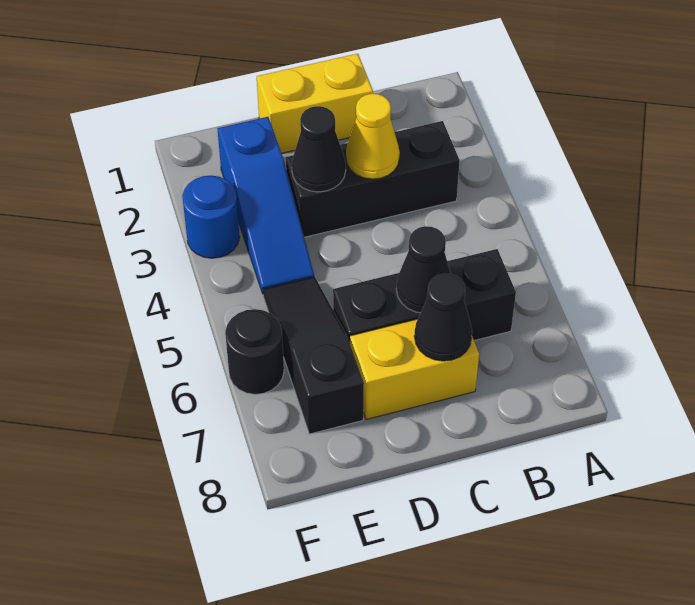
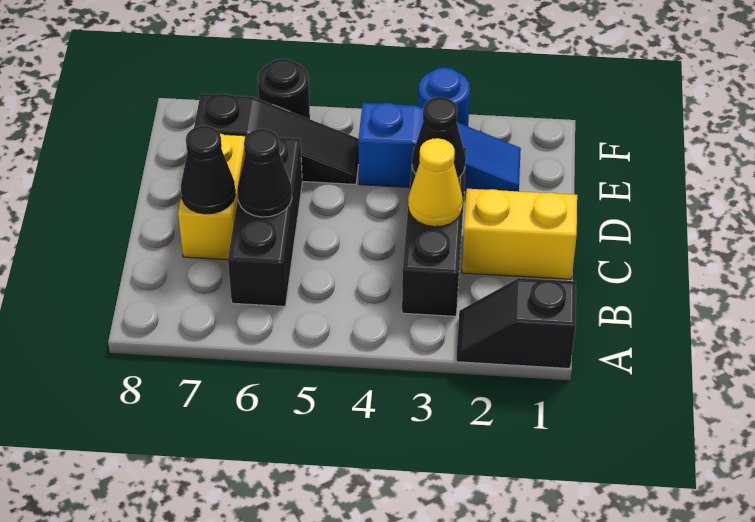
none -> black slope A1:A2 level 1 top 1
yellow brick C1:D1 level 1 -> yellow brick C1:C2 level 1
blue slope E2:E4 level 1 top 2 -> blue slope E2:E4 level 1 top 4

